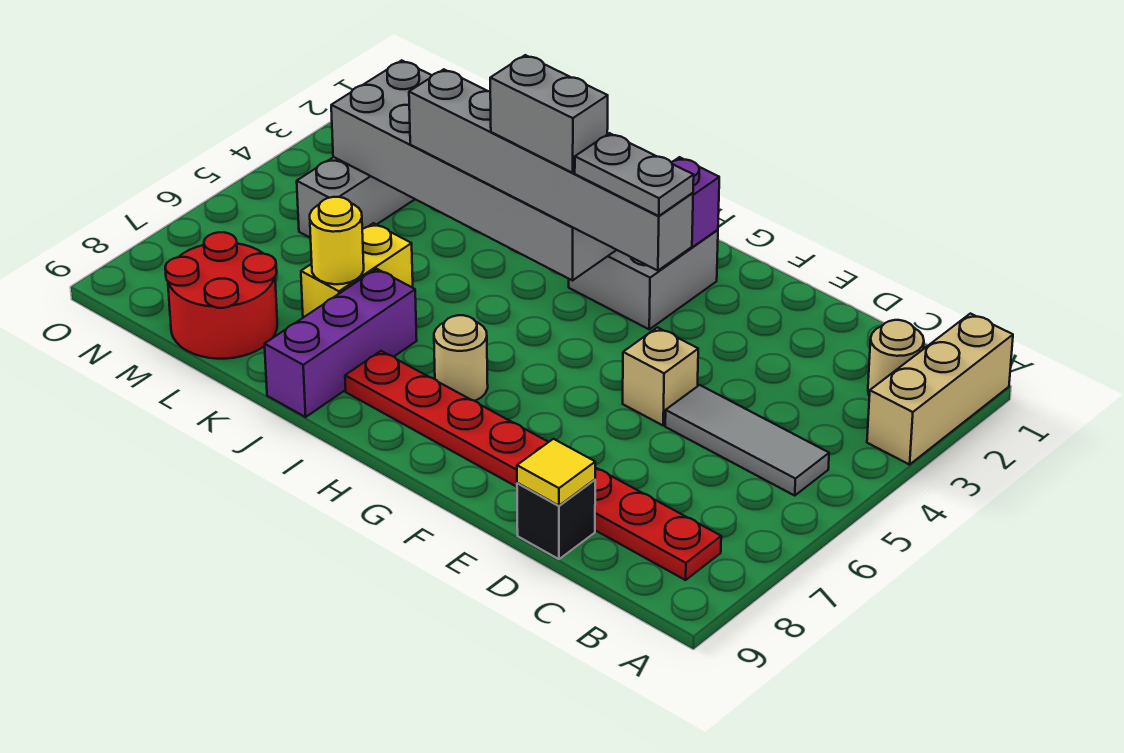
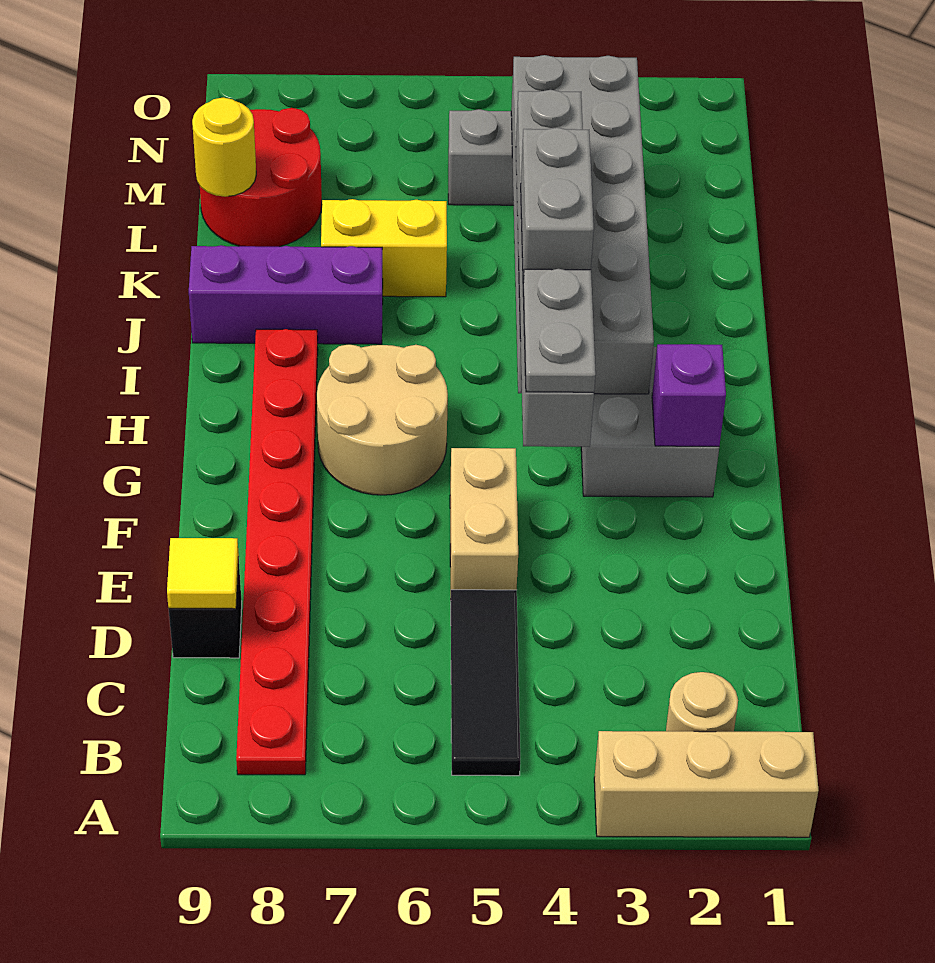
grey tile B5:D5 level 1 -> black tile B5:D5 level 1
tan brick E5 level 1 -> tan brick E5:F5 level 1
tan round brick H7 level 1 -> tan round brick G6:H7 level 1
yellow round brick K7 level 2 -> yellow round brick L9 level 2

